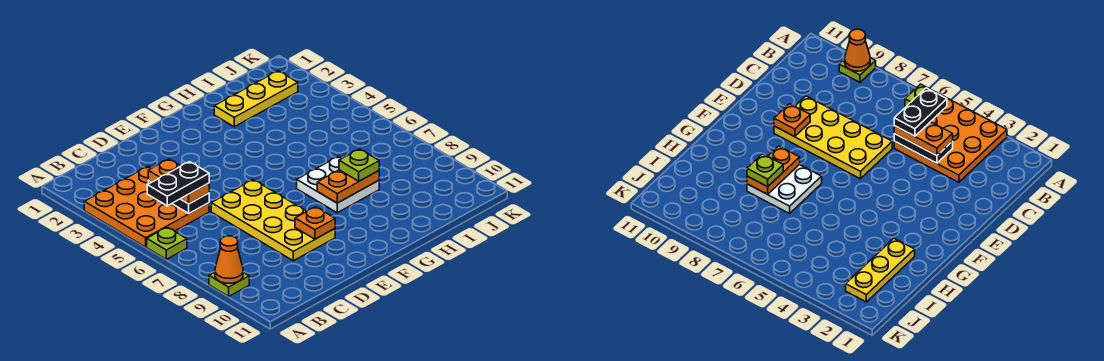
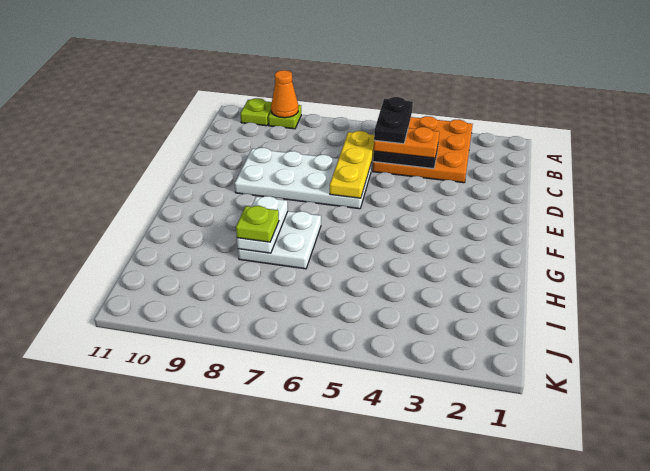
lime plate A6 level 1 -> lime plate A10 level 1
yellow plate D6:E9 level 1 -> white plate D6:E9 level 1
orange plate E9 level 2 -> none
orange plate G8:H8 level 2 -> white plate G8:H8 level 2
yellow plate H2:J2 level 1 -> yellow plate C6:E6 level 2

